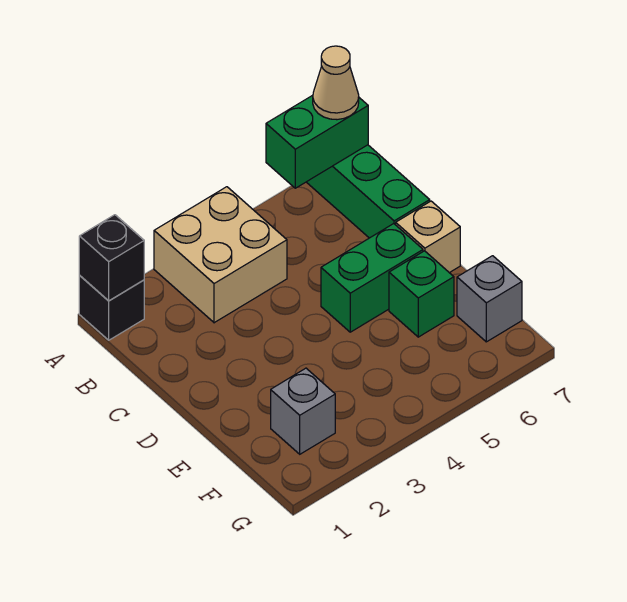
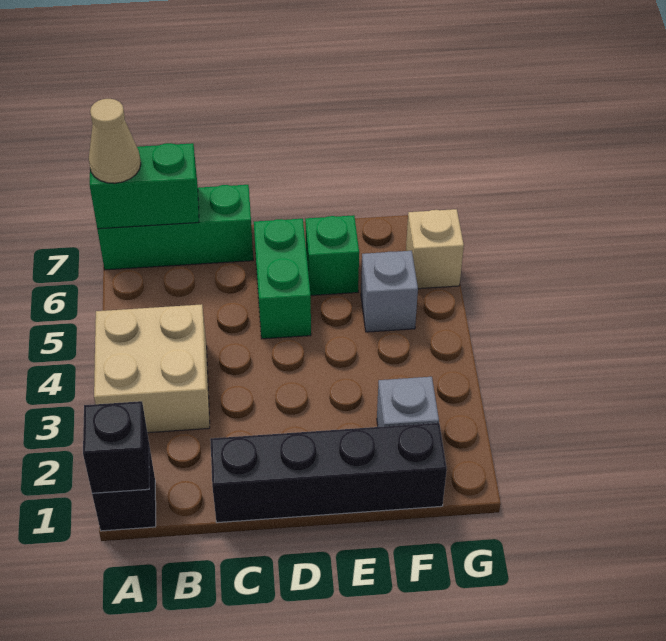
green brick A6:A7 level 2 -> green brick A7:B7 level 2
none -> black brick C1:F1 level 1
tan brick D7 level 1 -> tan brick G6 level 1
grey brick F7 level 1 -> grey brick F5 level 1

